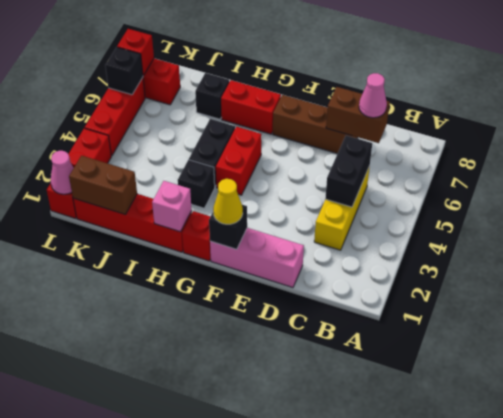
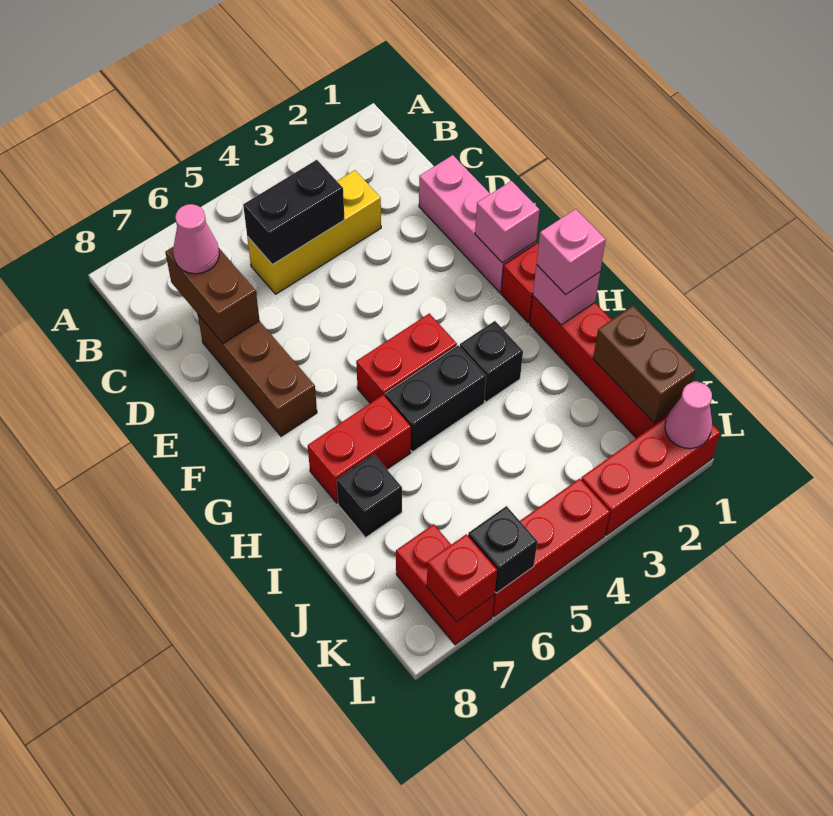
black brick F1 level 2 -> pink brick F1 level 2
yellow cone F1 level 3 -> none
red brick G7:H7 level 1 -> red brick H6:H7 level 1
none -> pink brick H1 level 3

